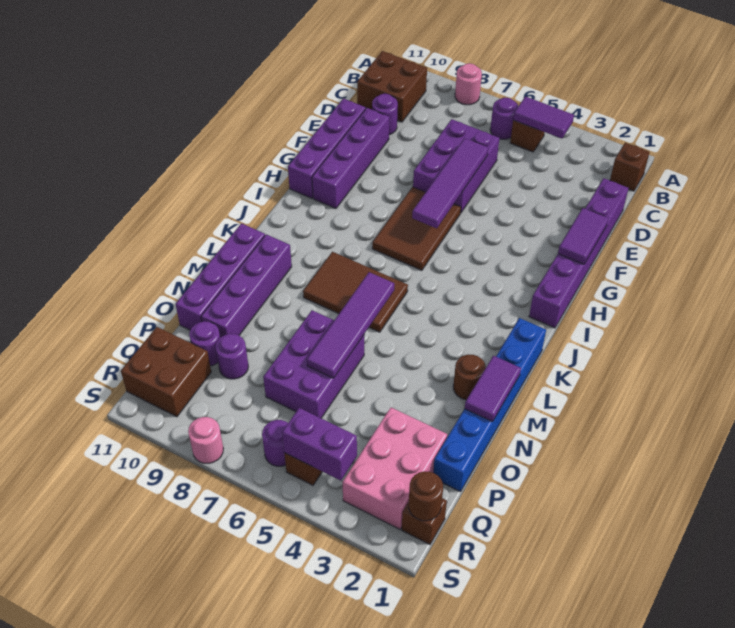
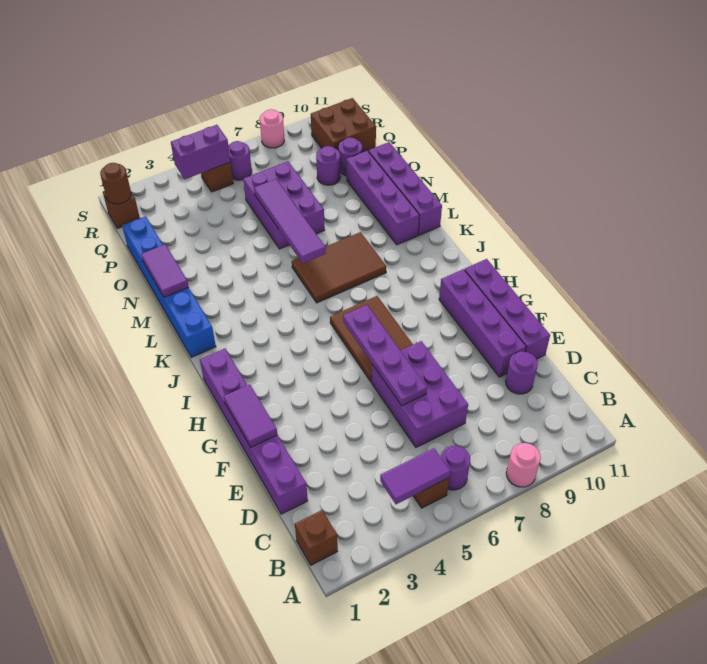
brown brick B10:C11 level 1 -> none
purple tile E6:H6 level 2 -> purple plate E6:H6 level 2
brown round brick M2 level 1 -> none
pink brick P2:R3 level 1 -> none

